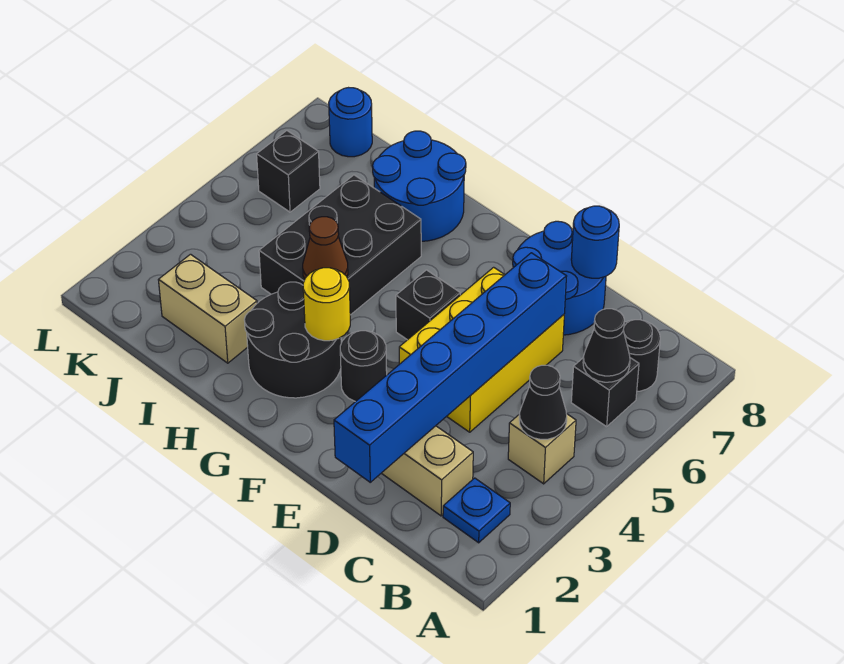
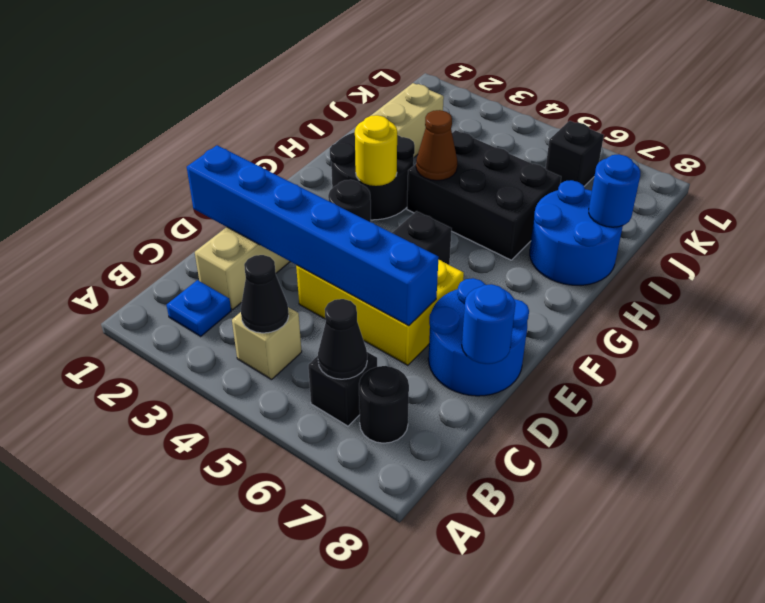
blue round brick K8 level 1 -> blue round brick I8 level 2

